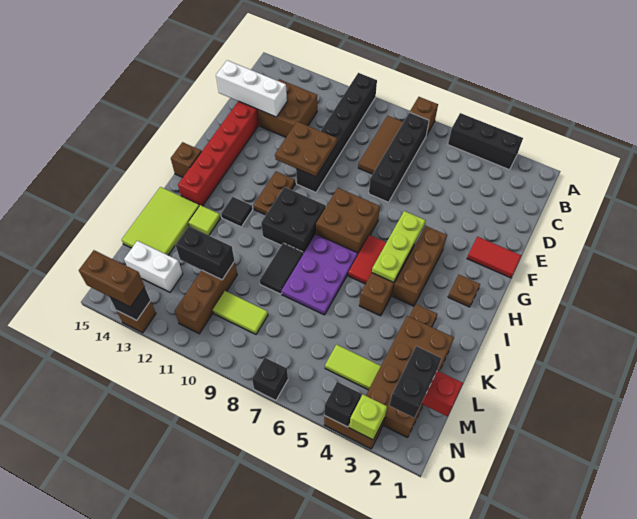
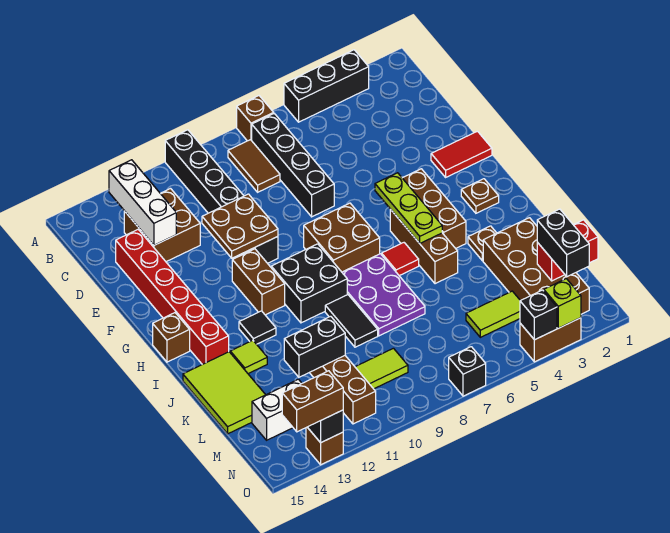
brown tile B8:D8 level 1 -> brown tile B8:C8 level 1
white brick D13:D15 level 2 -> white brick B13:D13 level 2
brown plate G11:H11 level 1 -> brown brick G11:H11 level 1
red tile H6:I6 level 1 -> red tile I6 level 1

